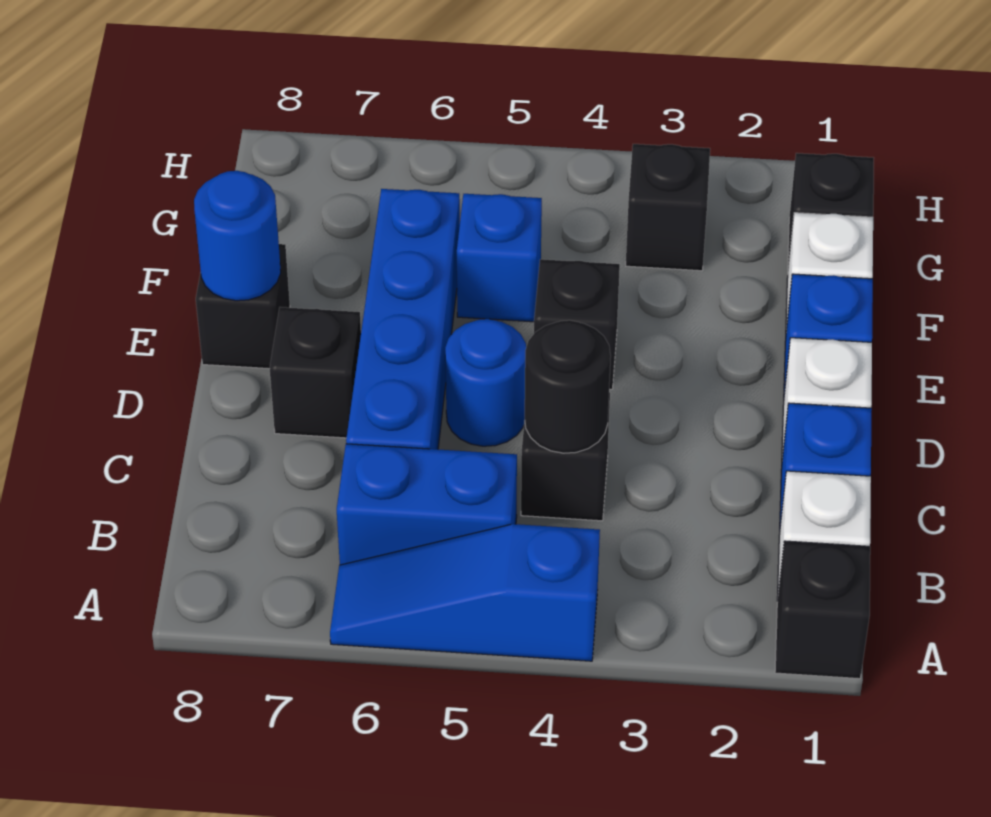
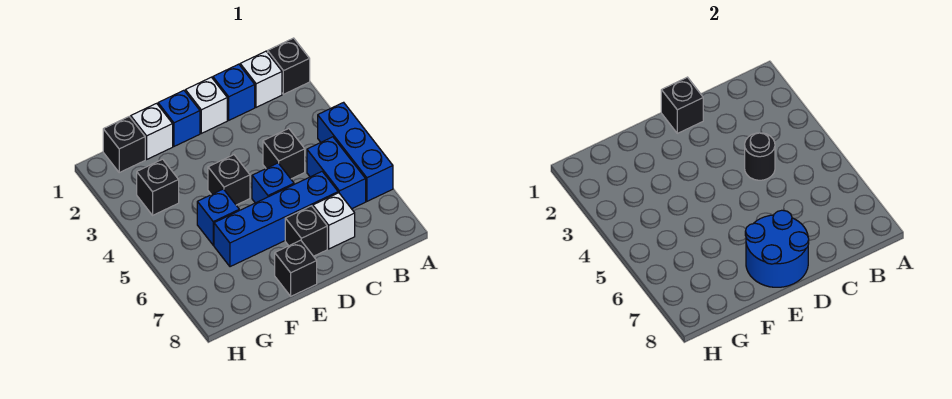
blue slope A4:A6 level 1 top 4 -> blue brick A4:A6 level 1
none -> white brick C7 level 1
none -> black brick D1 level 2
blue round brick D5 level 1 -> blue brick D5 level 1
blue round brick E8 level 2 -> blue round brick D7:E8 level 2

